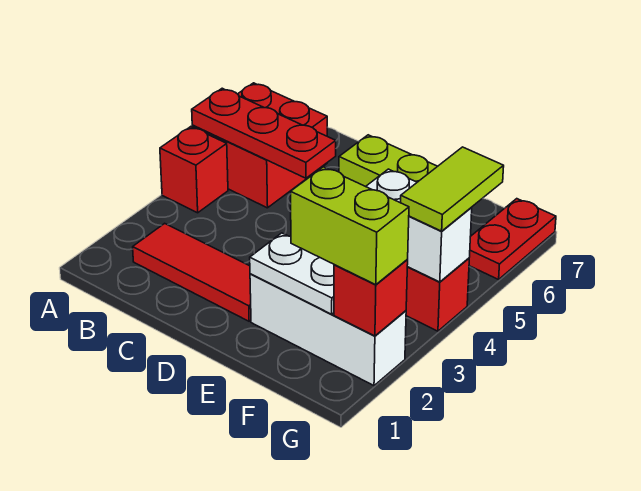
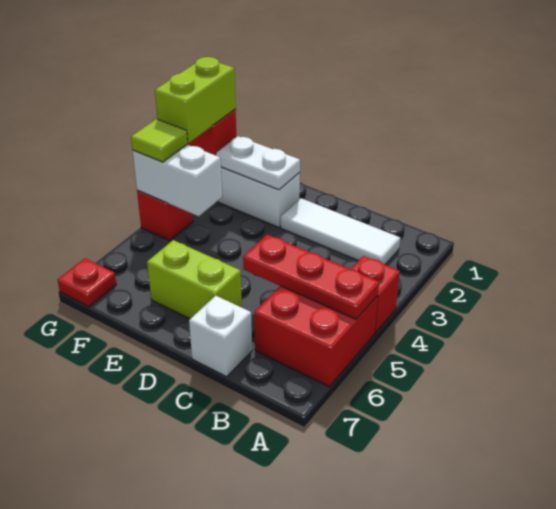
red tile B2:D2 level 1 -> white tile B2:D2 level 1
none -> white brick C7 level 1
lime brick F2:G2 level 3 -> lime brick G2:G3 level 3
lime tile G4:G5 level 3 -> lime tile G4 level 3
red plate G6:G7 level 1 -> red plate G7 level 1

